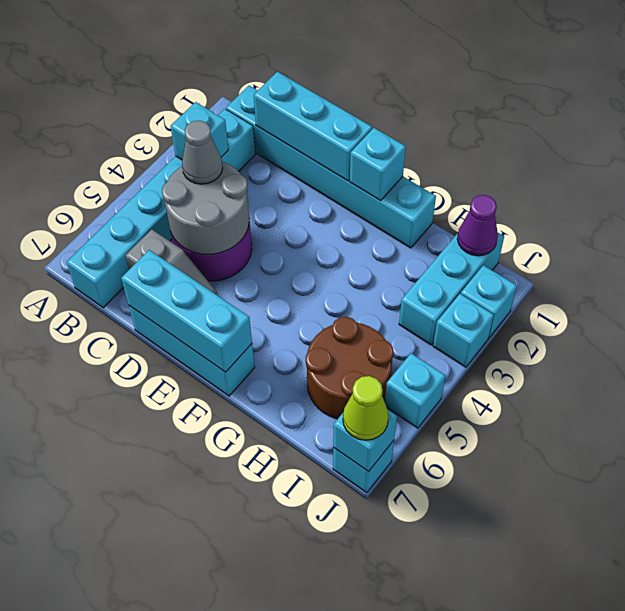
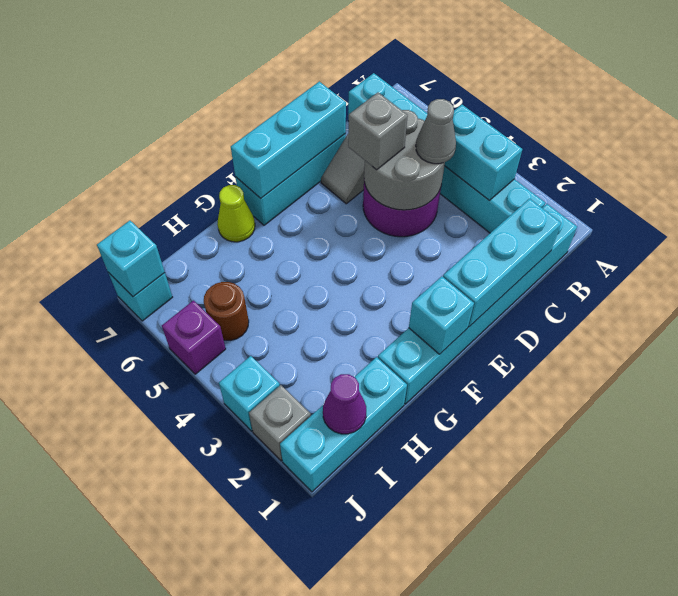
cyan brick B3 level 2 -> cyan brick B3:B4 level 2
none -> grey brick D5 level 3
brown round brick H5:I6 level 1 -> brown round brick I5 level 1
cyan brick I1:I3 level 1 -> cyan brick H1:J1 level 1
cyan brick J2 level 1 -> grey brick J2 level 1
cyan brick J5 level 1 -> purple brick J5 level 1
lime cone J7 level 3 -> lime cone G7 level 1

